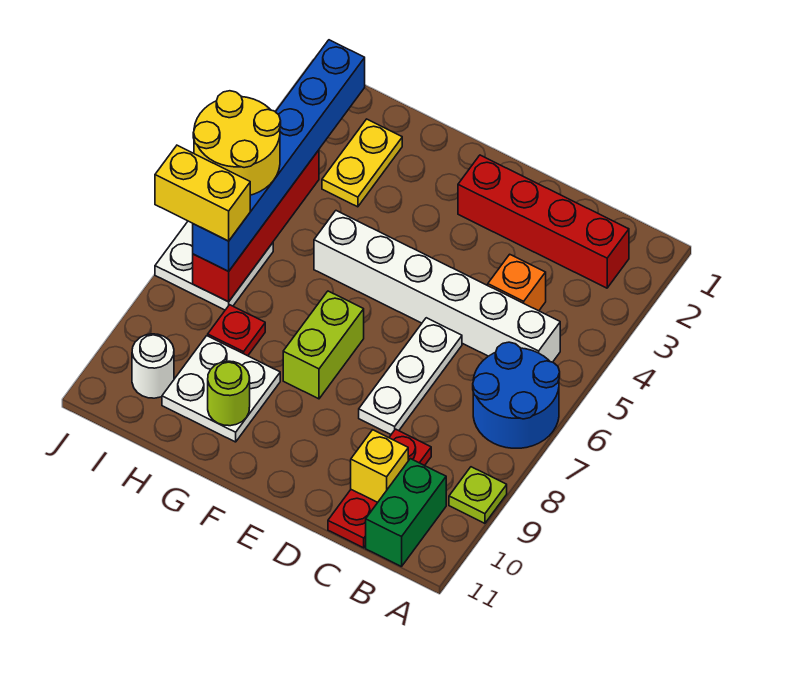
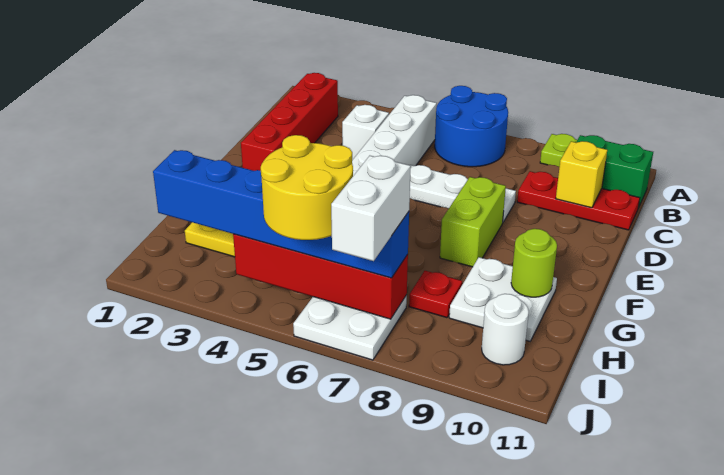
orange brick C4 level 1 -> white brick C4 level 1
lime brick F7:F8 level 1 -> lime brick E8:F8 level 1
yellow brick I7:J7 level 4 -> white brick I7:J7 level 4

